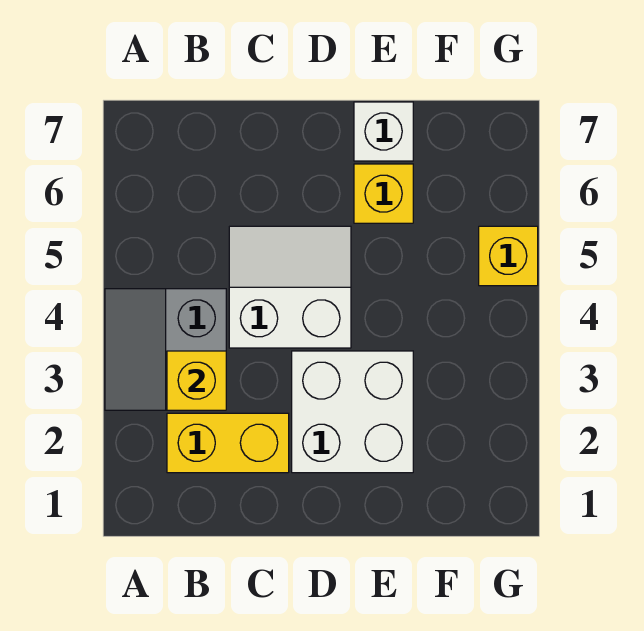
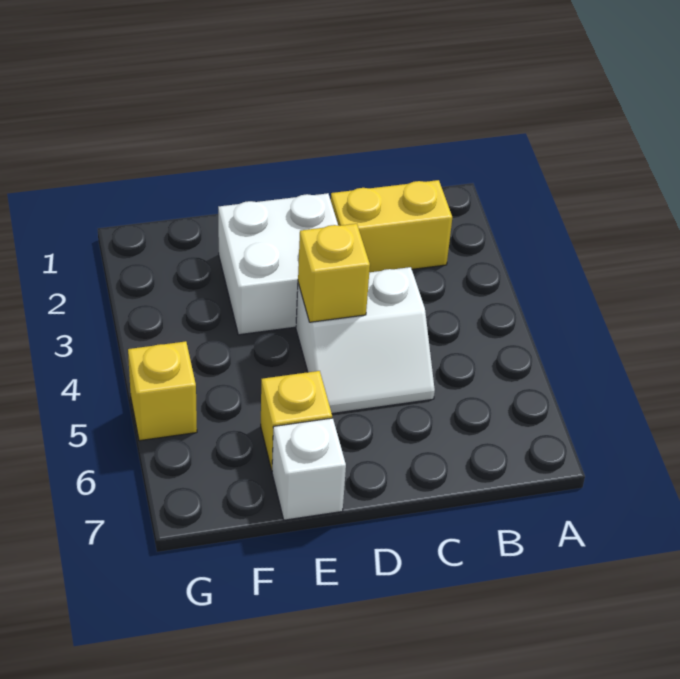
grey slope A3:B4 level 1 top B -> none
yellow brick B3 level 2 -> yellow brick D4 level 2

